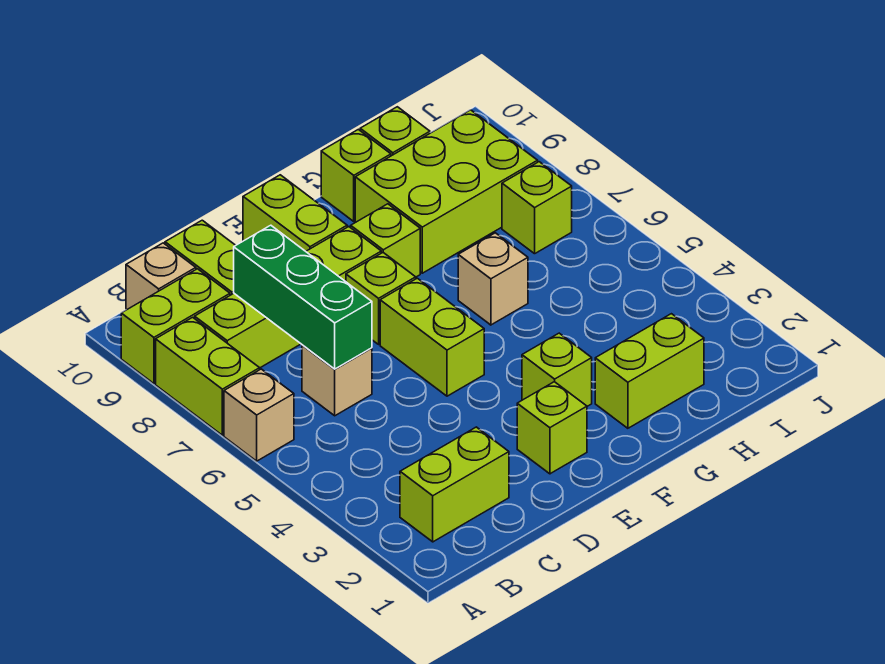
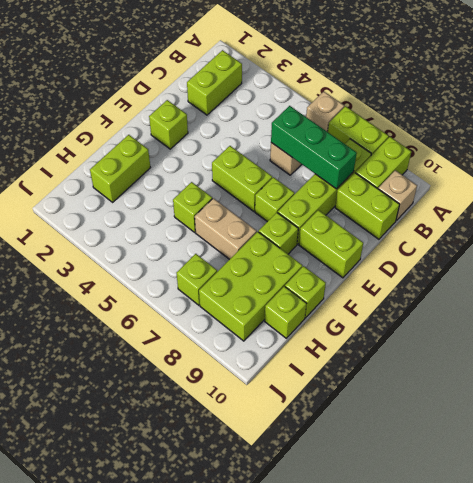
lime brick F3 level 1 -> lime brick G5 level 1
tan brick G6 level 1 -> tan brick G6:G7 level 1

